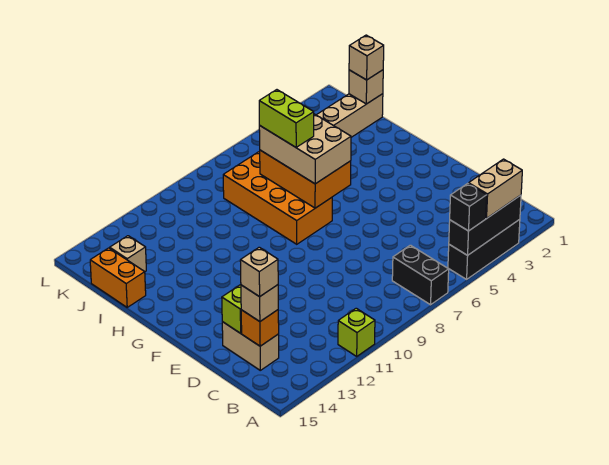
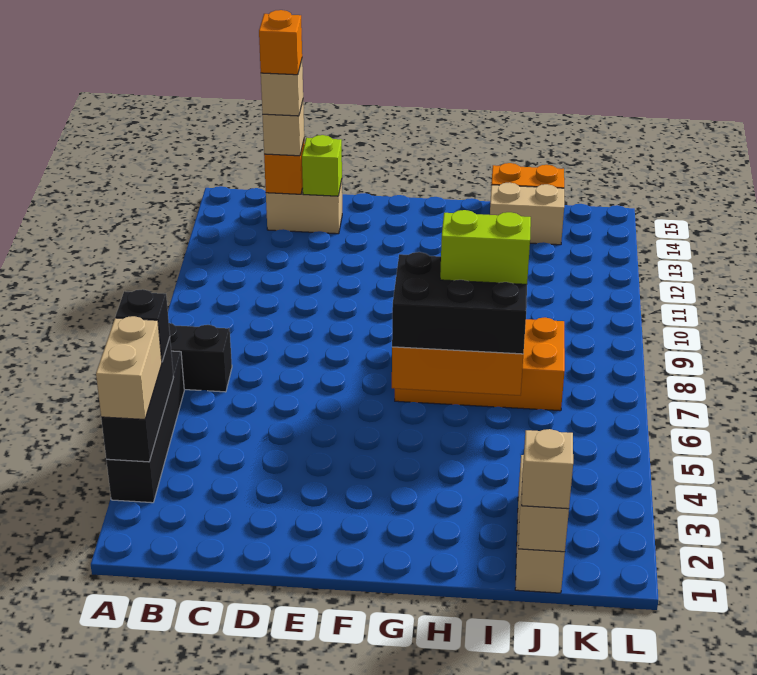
black brick A3:A5 level 1 -> black brick A3:A6 level 1
lime brick A11 level 1 -> none
none -> orange brick C14 level 5
tan brick G6:I7 level 3 -> black brick G6:I7 level 3
tan brick J14 level 1 -> tan brick I14:J14 level 1

